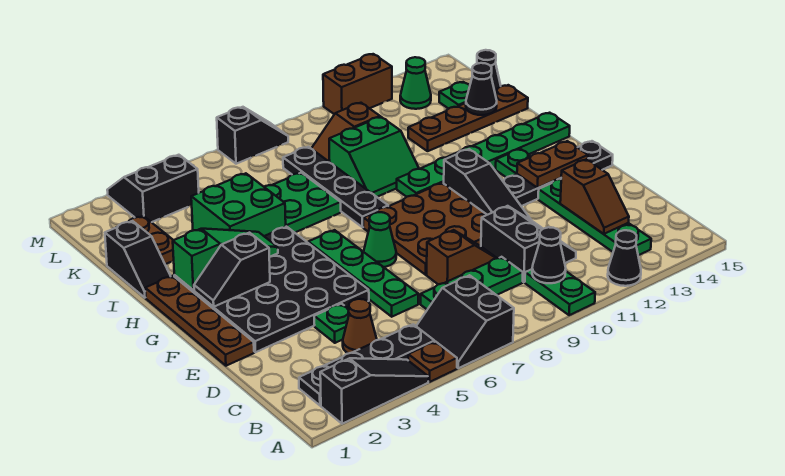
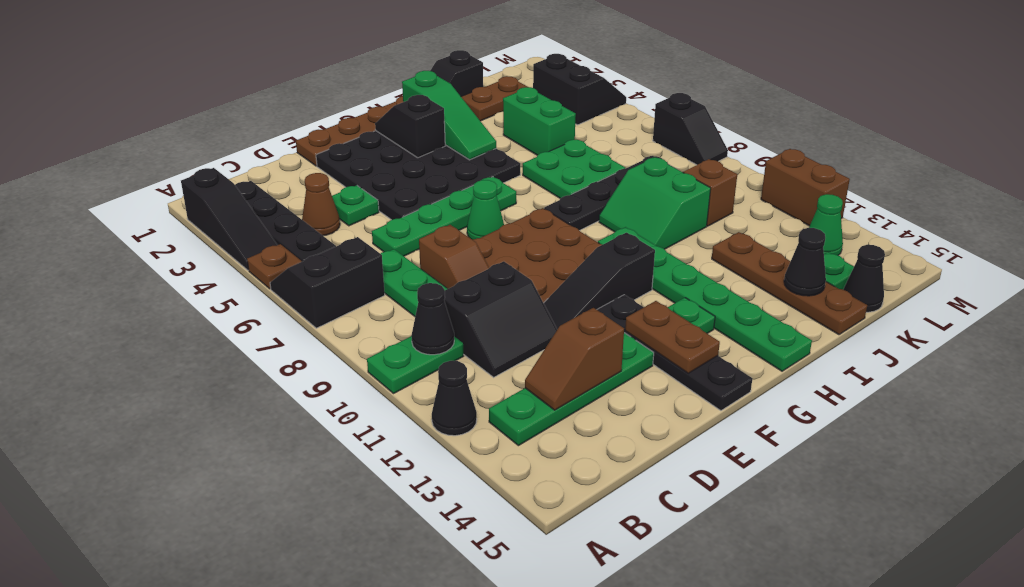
green brick I4:J5 level 1 -> green brick J4:J5 level 1

